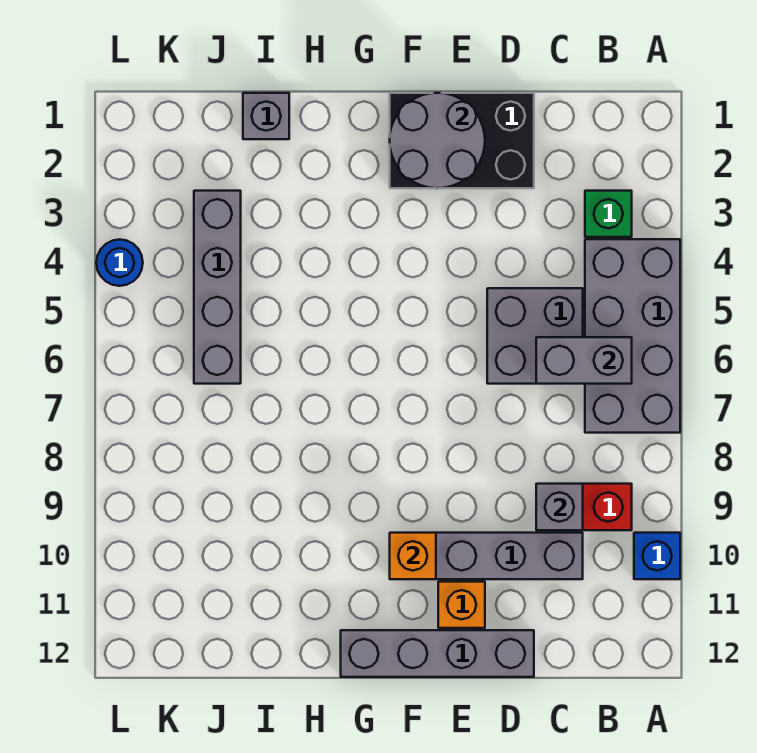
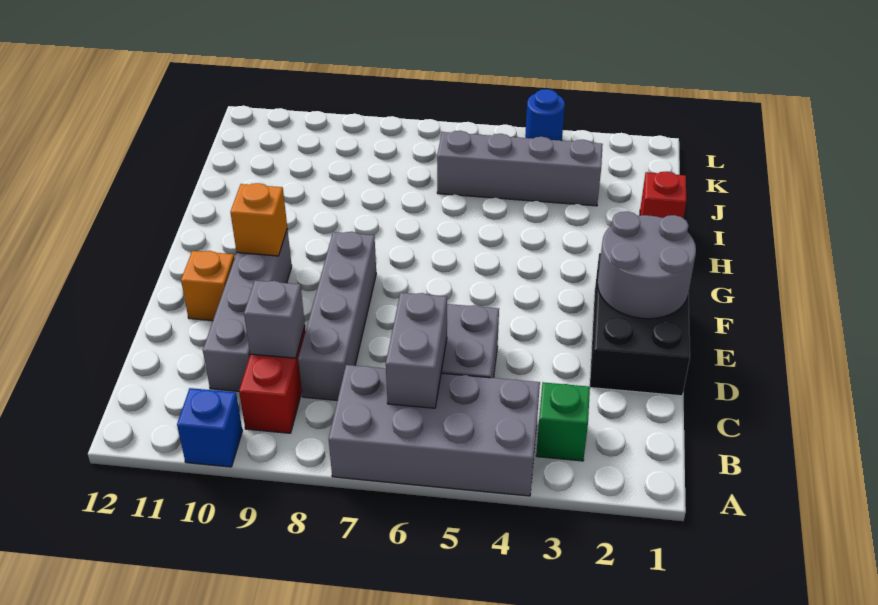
grey brick D12:G12 level 1 -> grey brick C8:F8 level 1
grey brick I1 level 1 -> red brick I1 level 1

